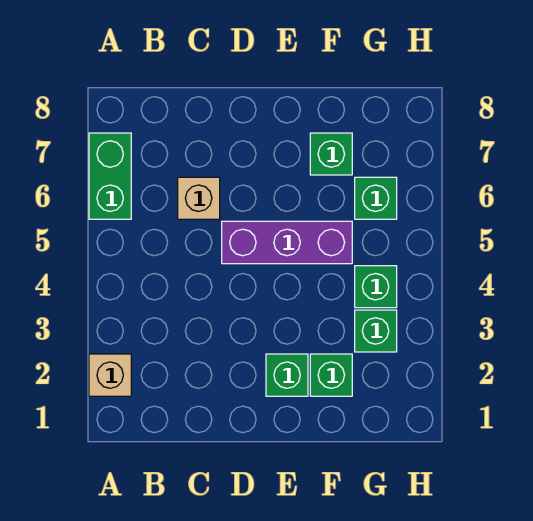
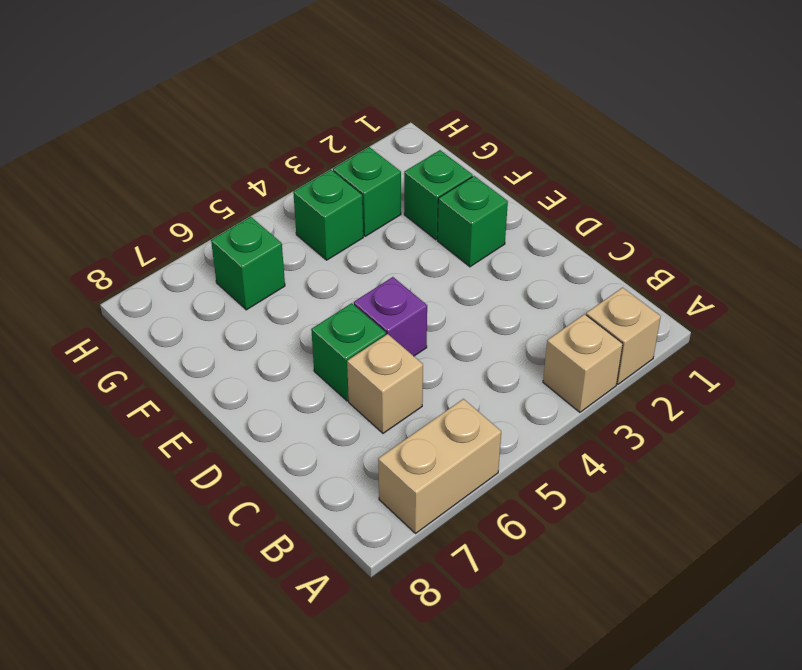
none -> tan brick A3 level 1
green brick A6:A7 level 1 -> tan brick A6:A7 level 1
purple brick D5:F5 level 1 -> purple brick D5 level 1
green brick F7 level 1 -> green brick D6 level 1

